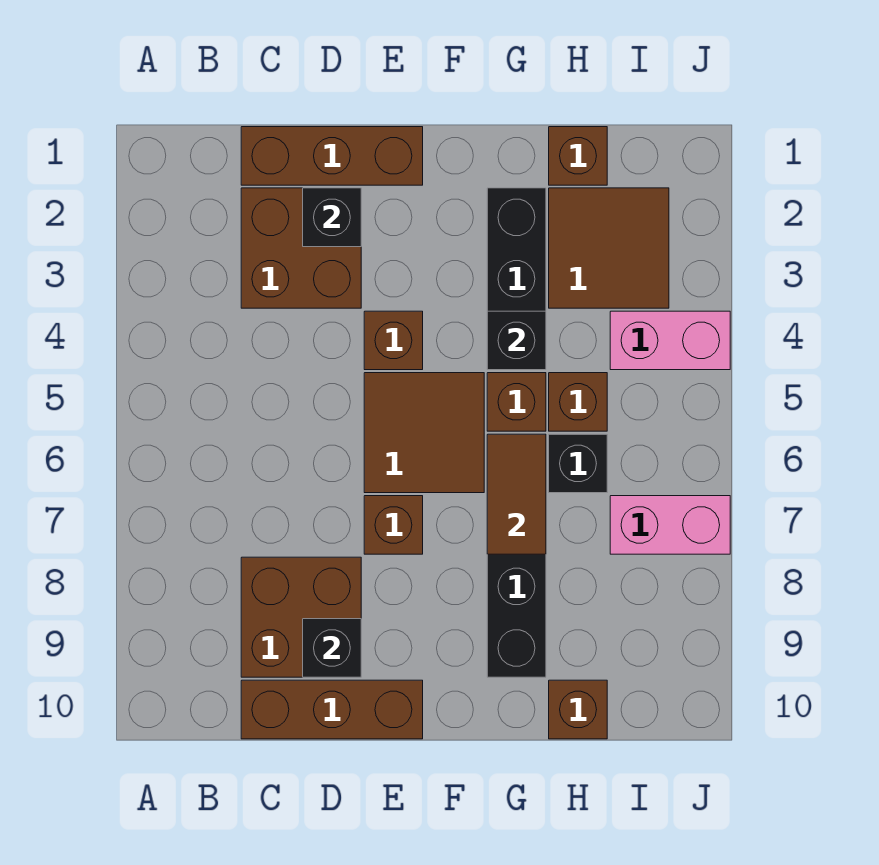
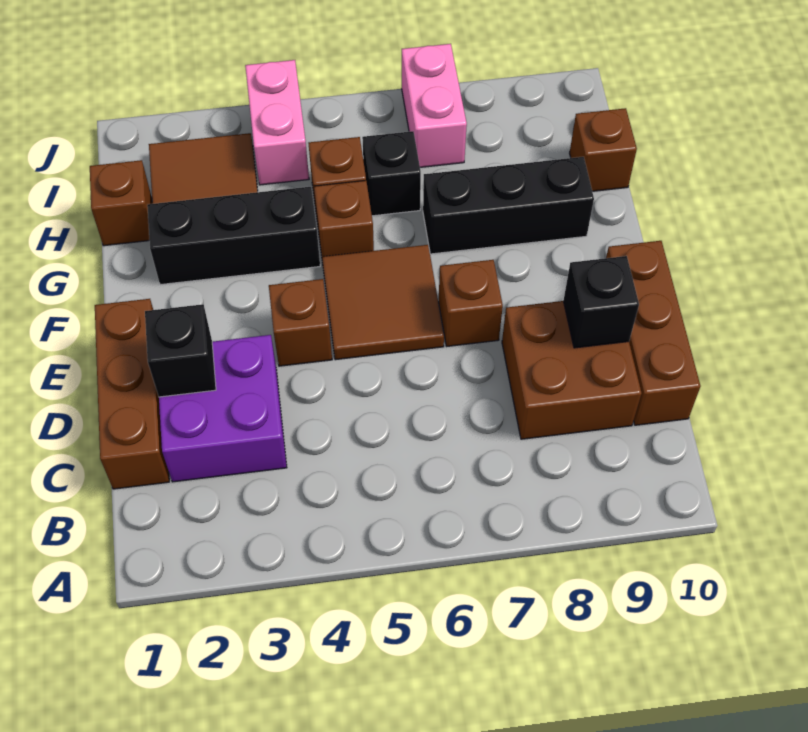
brown brick C2:D3 level 1 -> purple brick C2:D3 level 1
black brick G4 level 2 -> none
brown tile G6:G7 level 2 -> none

